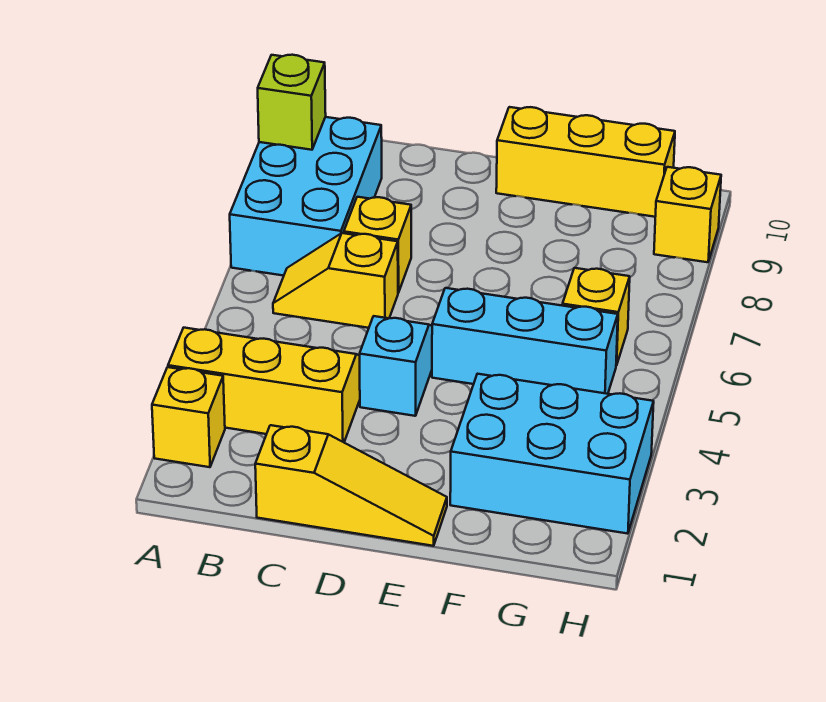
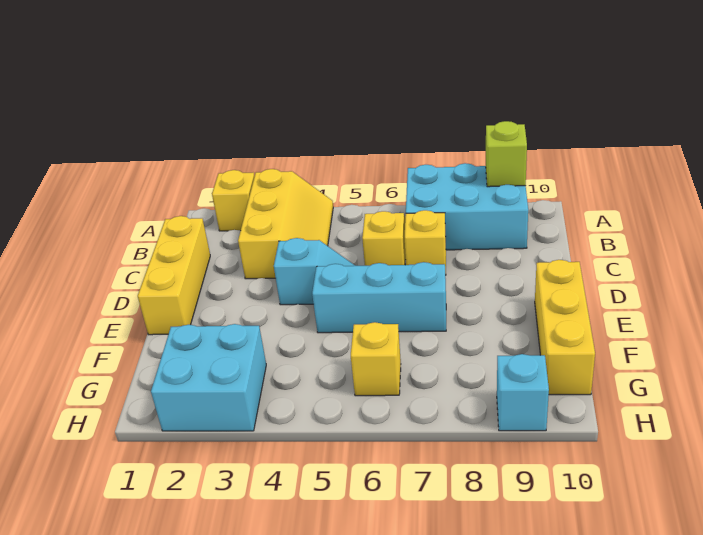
yellow slope C1:E1 level 1 top C -> yellow brick C1:E1 level 1
cyan brick E5:G5 level 1 -> cyan brick E5:E7 level 1
cyan brick F2:H3 level 1 -> cyan brick G2:H3 level 1
yellow brick H9 level 1 -> cyan brick H9 level 1

